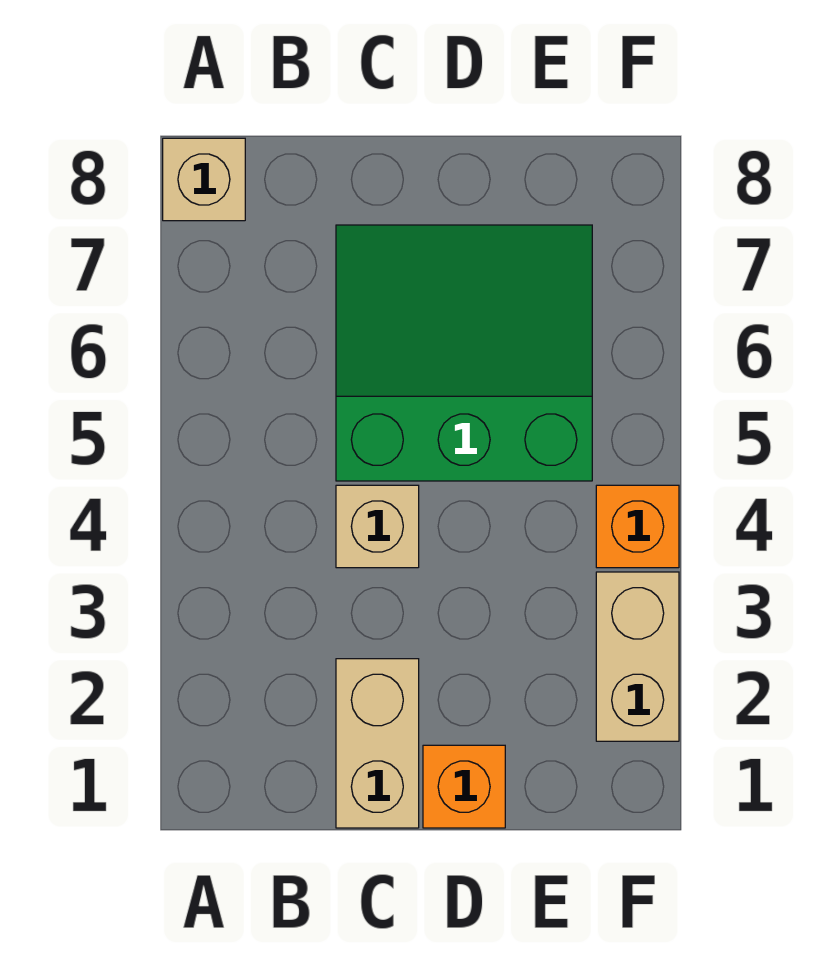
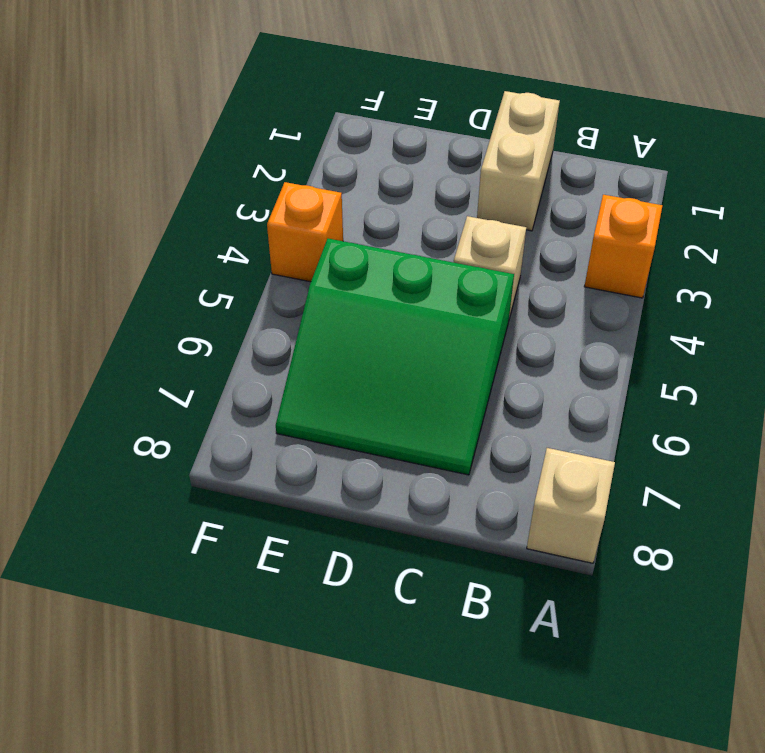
orange brick D1 level 1 -> orange brick A3 level 1
tan brick F2:F3 level 1 -> none

